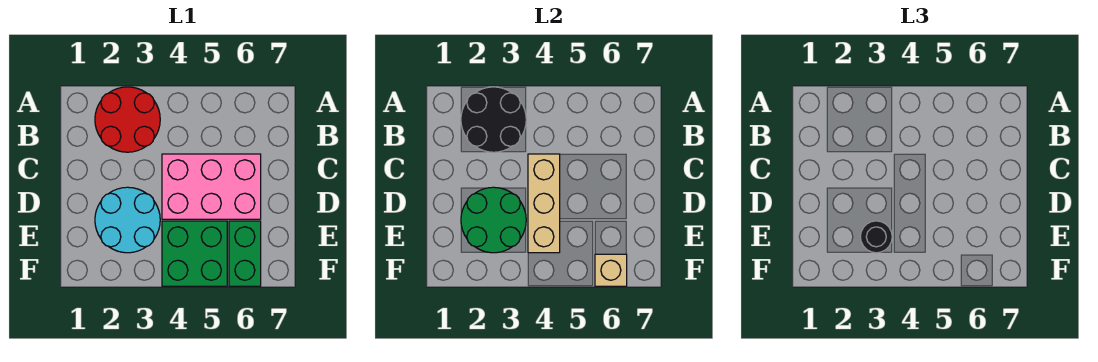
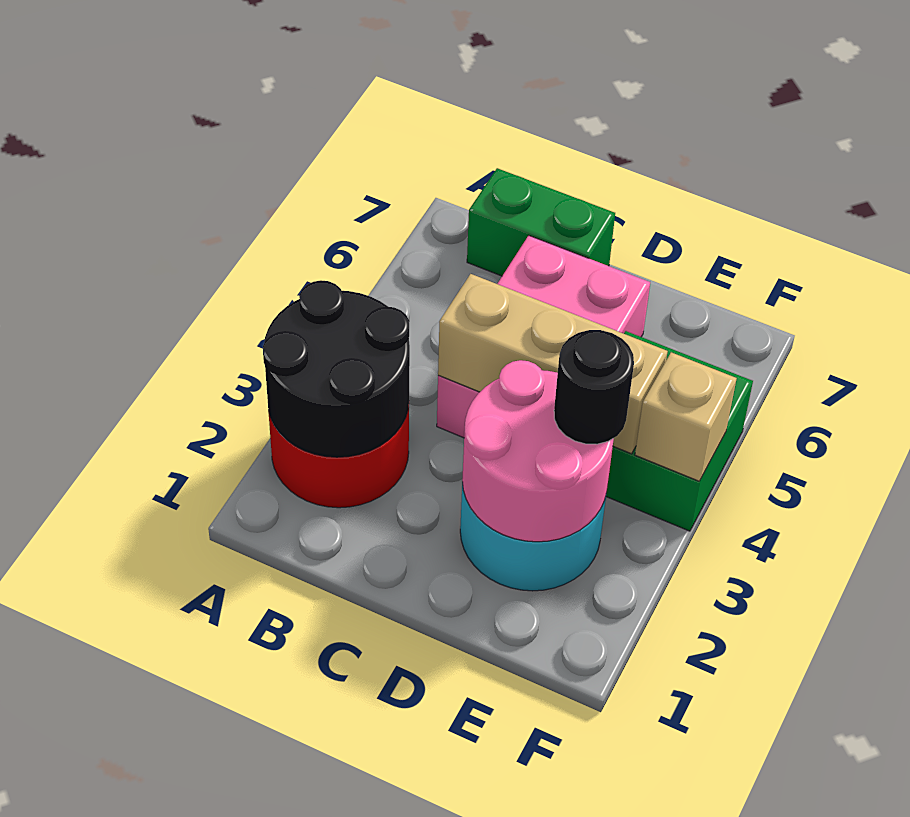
green round brick D2:E3 level 2 -> pink round brick D2:E3 level 2
green brick E6:F6 level 1 -> green brick B7:C7 level 1
tan brick F6 level 2 -> tan brick F4 level 2

